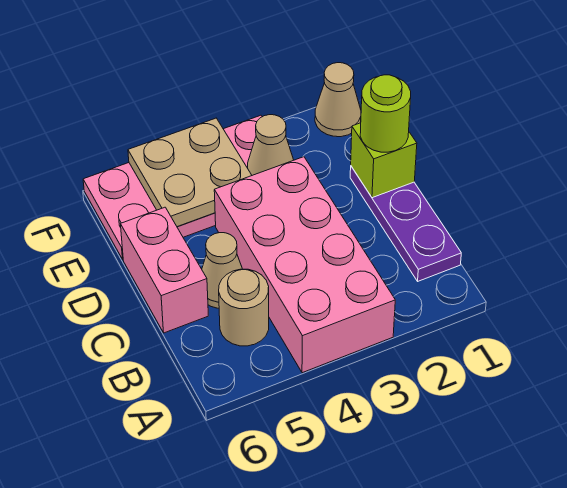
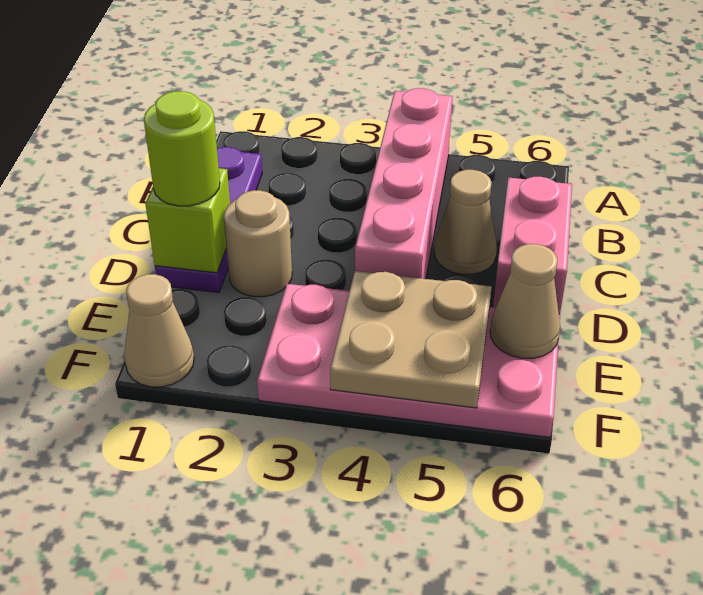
pink brick A3:D4 level 1 -> pink brick A4:D4 level 1
tan round brick B5 level 1 -> tan round brick D2 level 1
tan cone E3 level 2 -> tan cone E6 level 2

